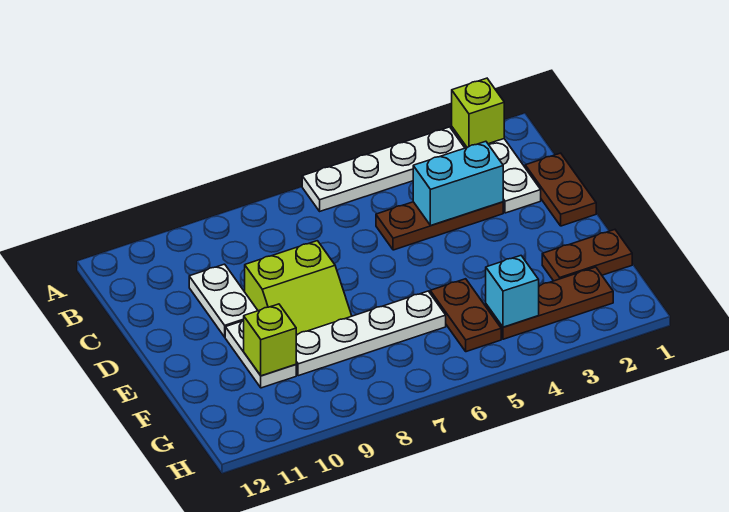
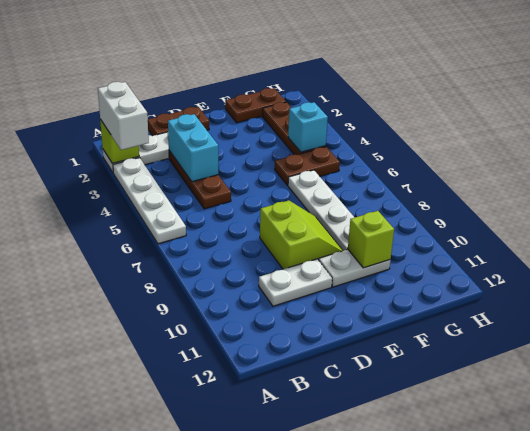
none -> white brick A2:A3 level 3
brown plate F1:F2 level 1 -> brown plate F1:G1 level 1

